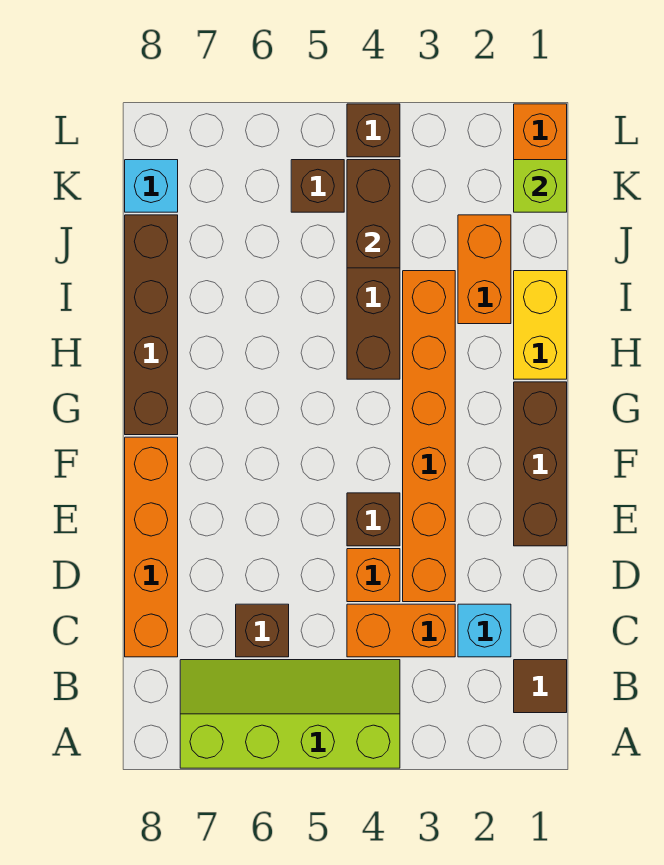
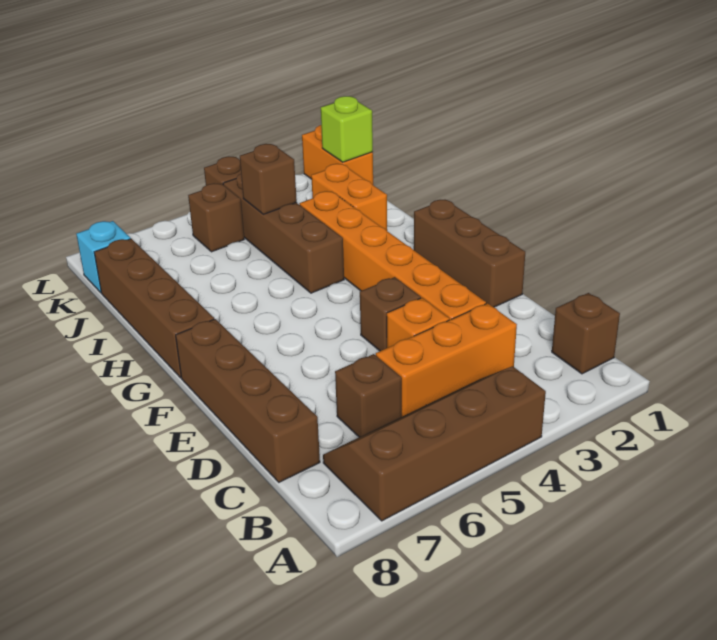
lime slope A4:B7 level 1 top A -> brown slope A4:B7 level 1 top A
brown tile B1 level 1 -> brown brick B1 level 1
cyan brick C2 level 1 -> none
orange brick C3:C4 level 1 -> orange brick C3:C5 level 1
orange brick C8:F8 level 1 -> brown brick C8:F8 level 1
yellow brick H1:I1 level 1 -> none
brown brick J4:K4 level 2 -> brown brick J4 level 2

